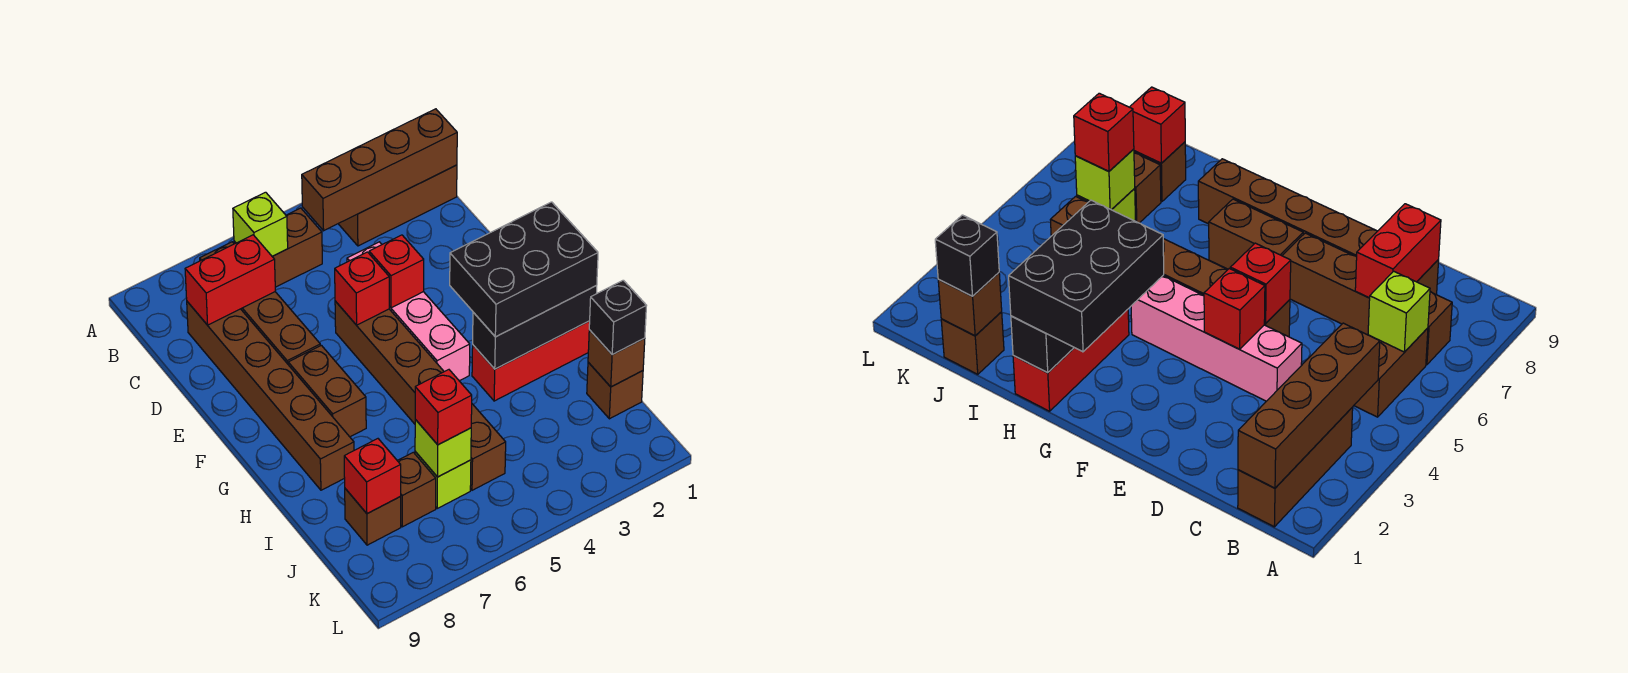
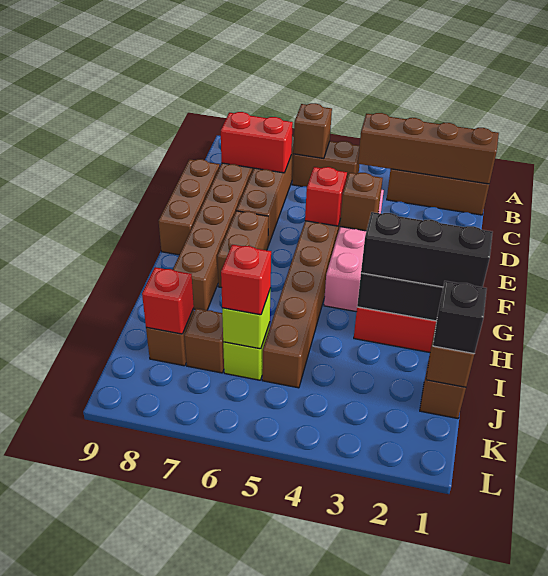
lime brick B6 level 2 -> brown brick B6 level 2
none -> brown brick D9:F9 level 1
red brick E4 level 2 -> brown brick E4 level 2
black brick G1:H3 level 3 -> black brick H1:H3 level 3

